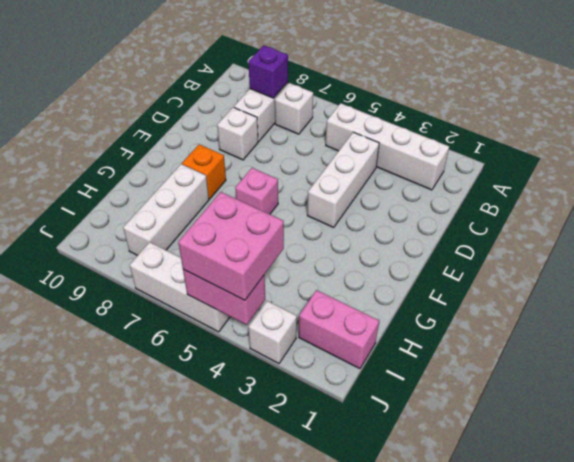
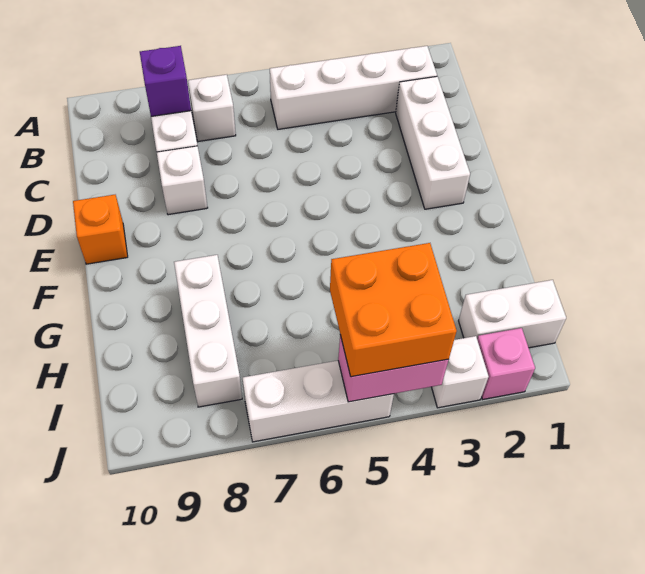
white brick C4:E4 level 1 -> white brick C2:E2 level 1
pink brick F6 level 1 -> pink brick J2 level 1
orange brick F8 level 1 -> orange brick E10 level 1
pink brick I1:I2 level 1 -> white brick I1:I2 level 1
pink brick I4:J5 level 3 -> orange brick I4:J5 level 3

